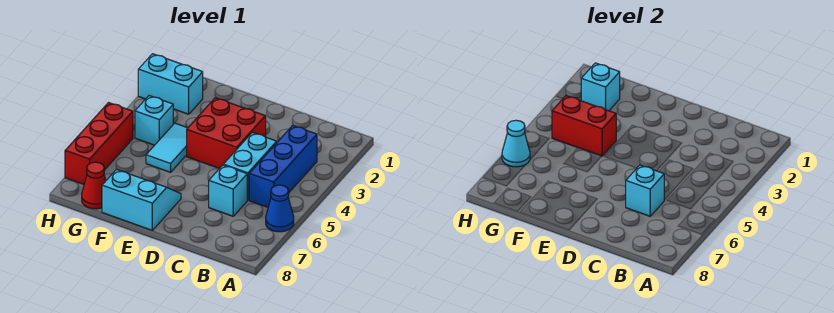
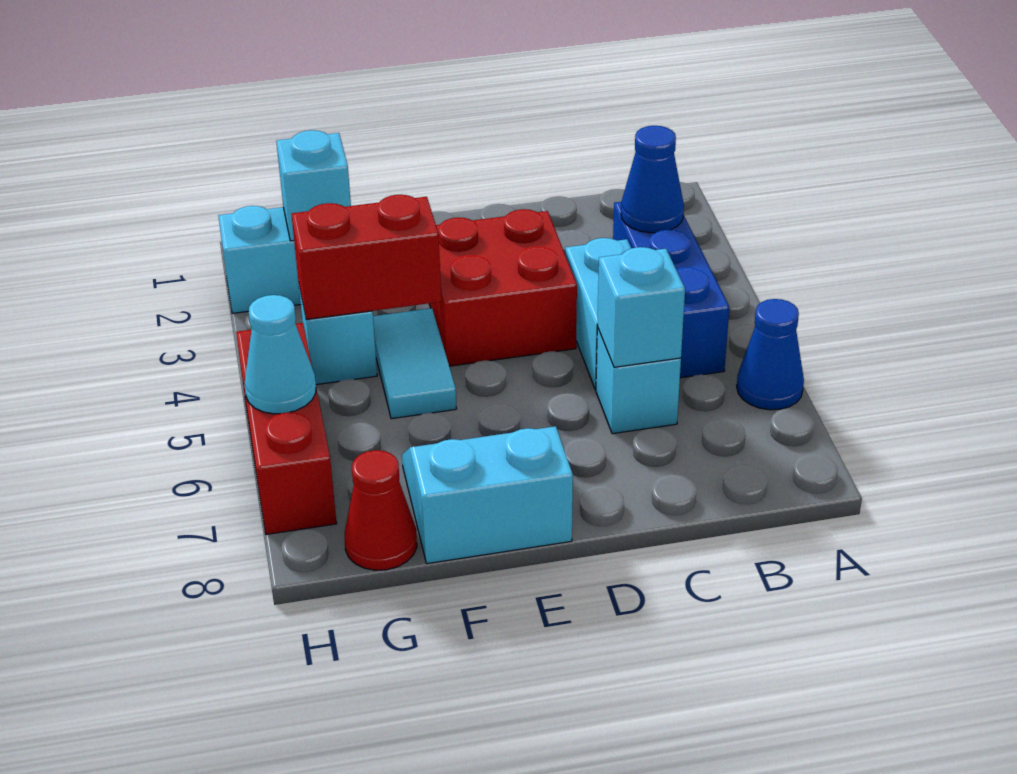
none -> blue cone B3 level 2

